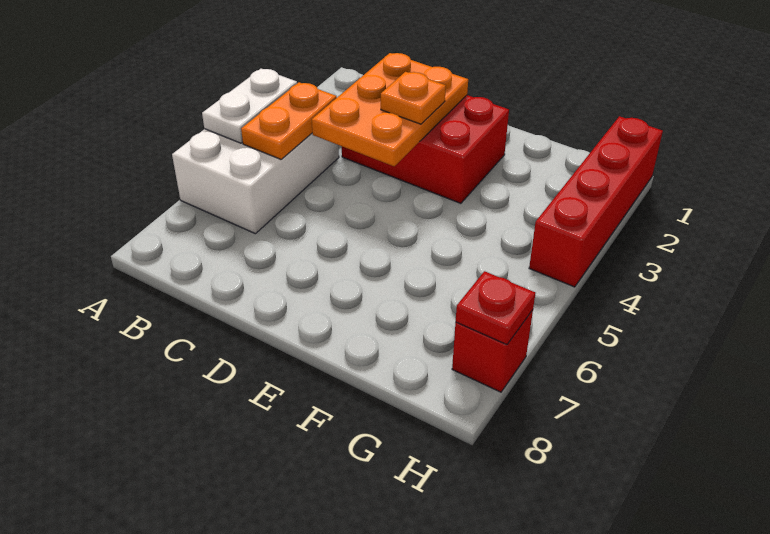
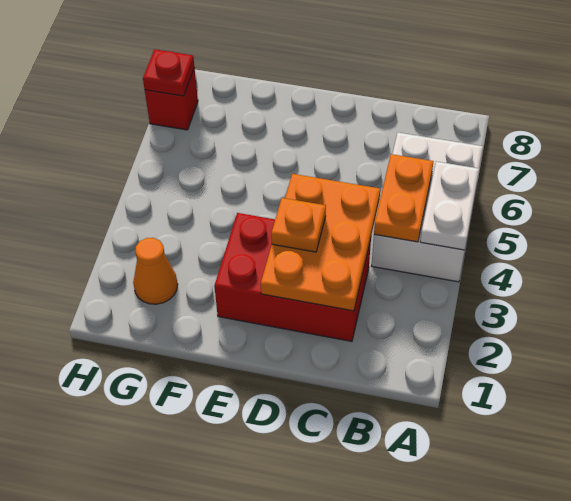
none -> orange cone G2 level 1
red brick H1:H4 level 1 -> none

